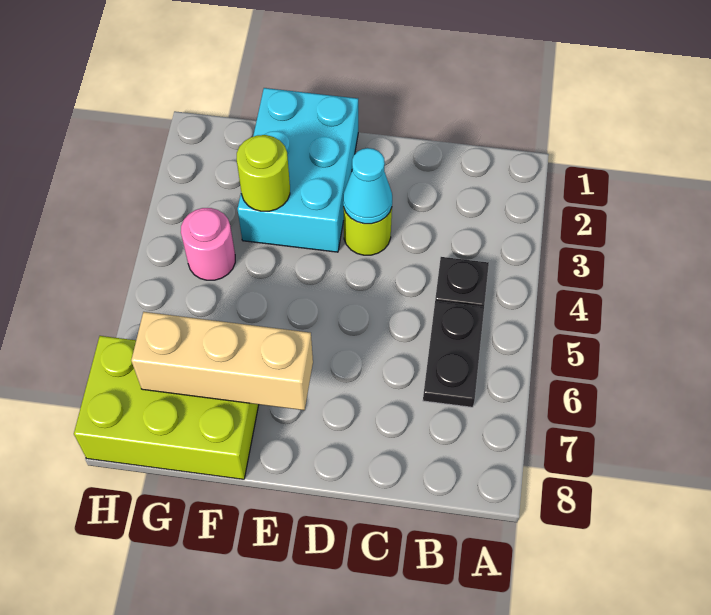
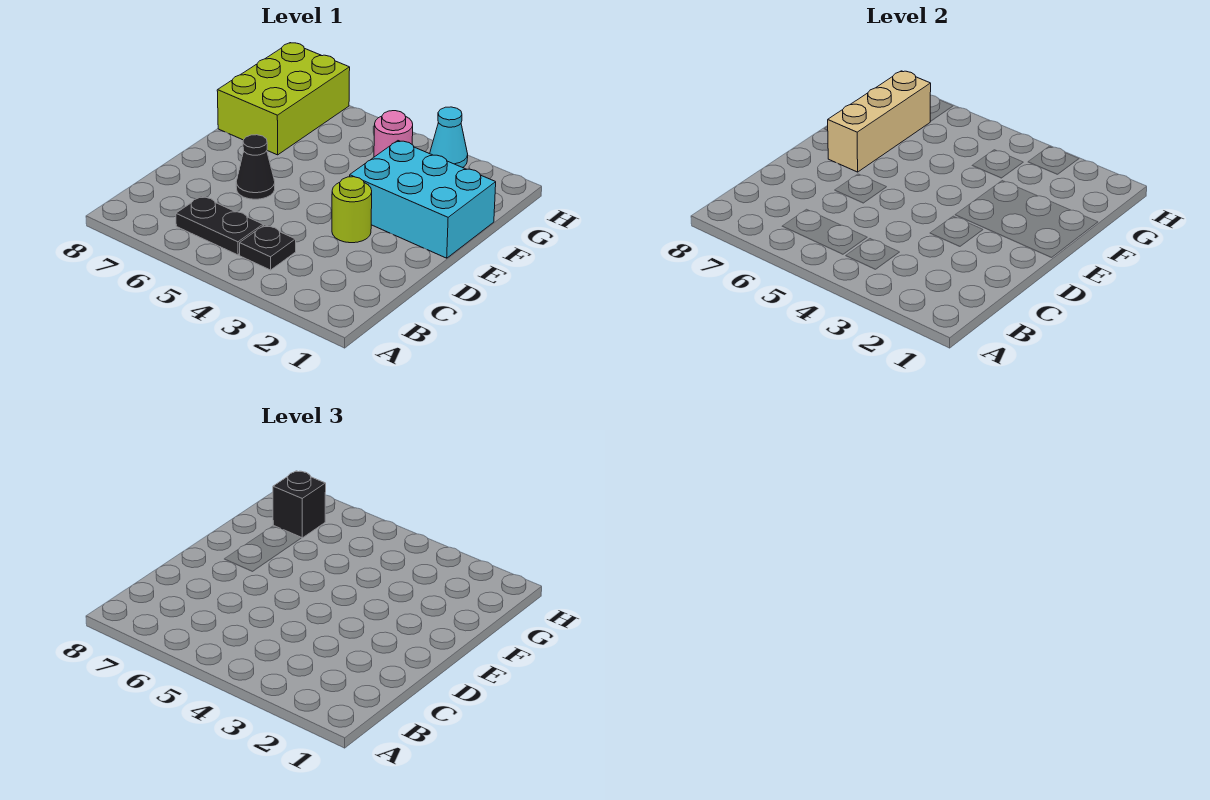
cyan cone D3 level 2 -> cyan cone H3 level 1
none -> black cone D6 level 1
lime round brick F3 level 2 -> none
none -> black brick G7 level 3

